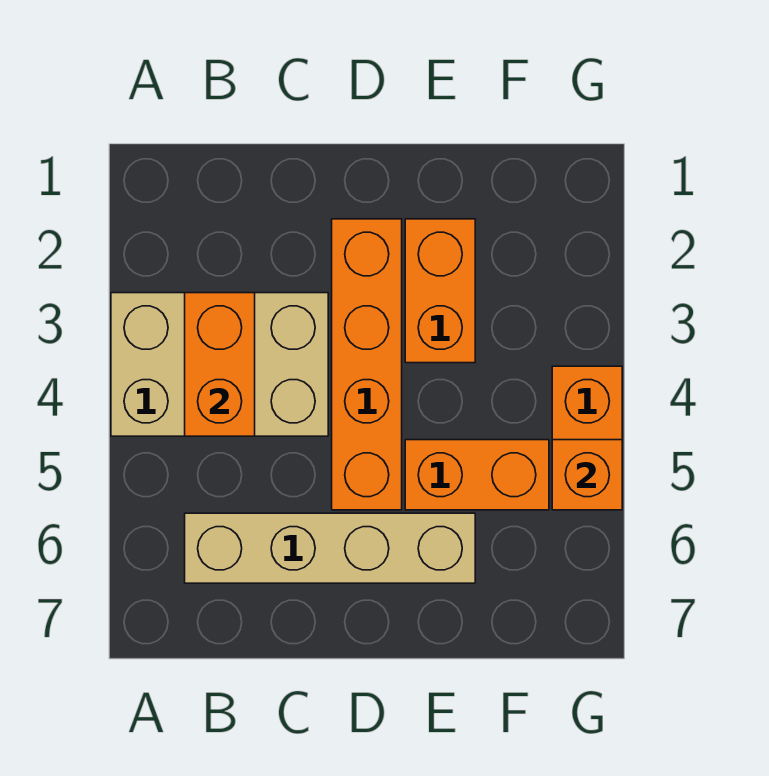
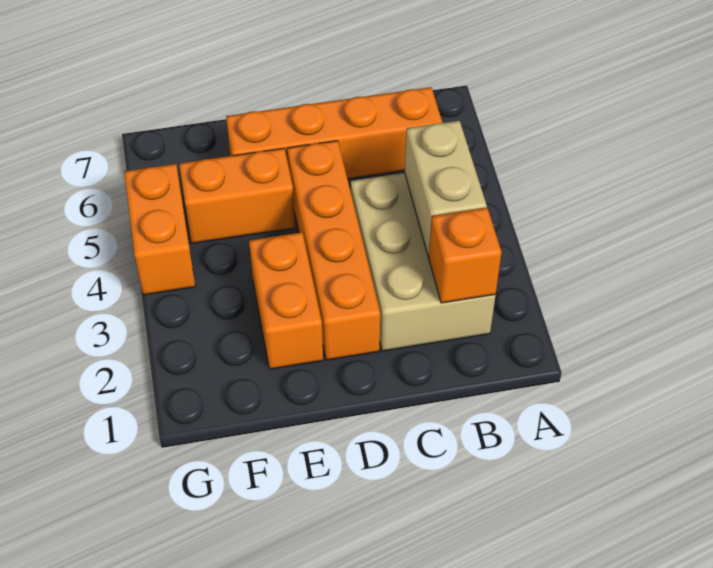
tan brick A3:C4 level 1 -> tan brick B2:C4 level 1
orange brick B3:B4 level 2 -> tan brick B3:B4 level 2
tan brick B6:E6 level 1 -> orange brick B6:E6 level 1
orange brick G5 level 2 -> orange brick B2 level 2

